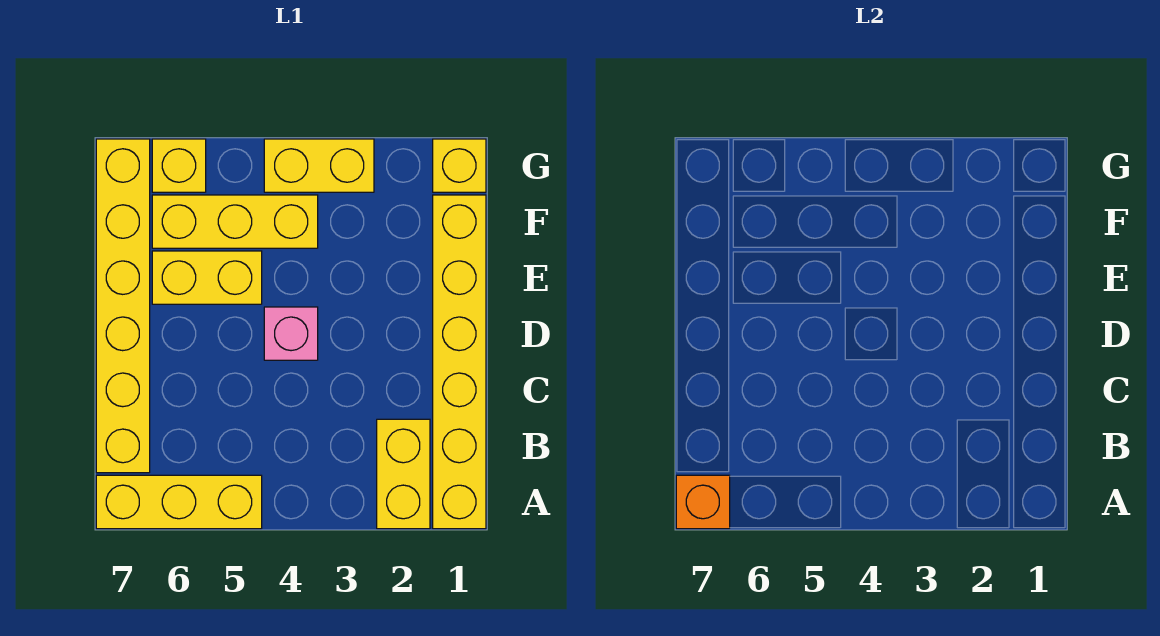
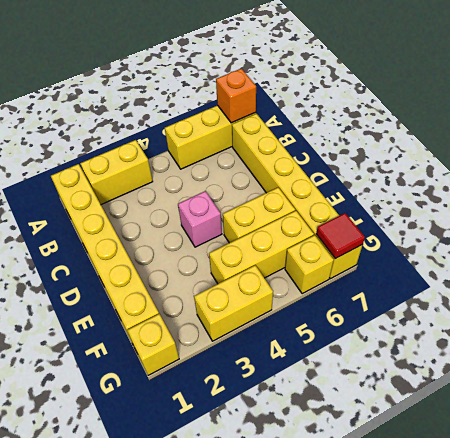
yellow brick A2:B2 level 1 -> yellow brick A2:A3 level 1
none -> red tile G7 level 2

